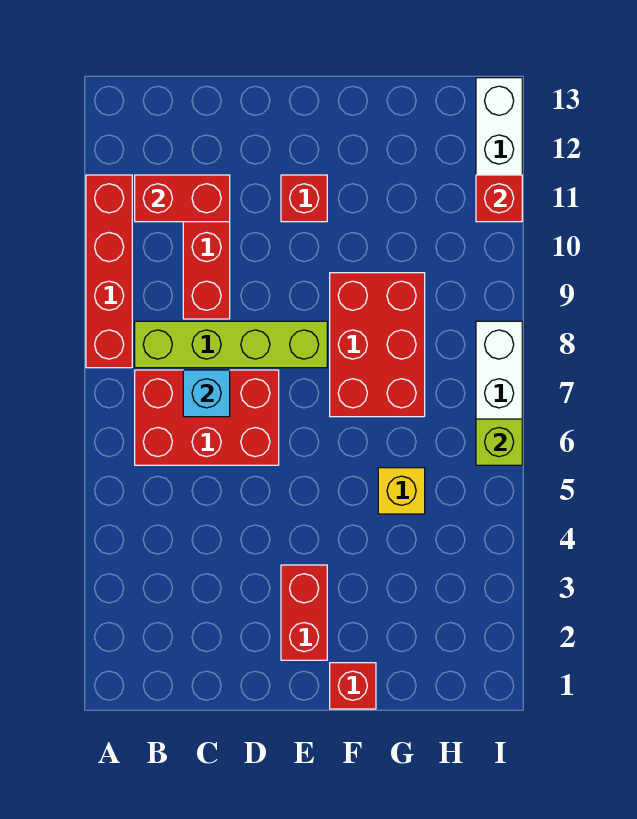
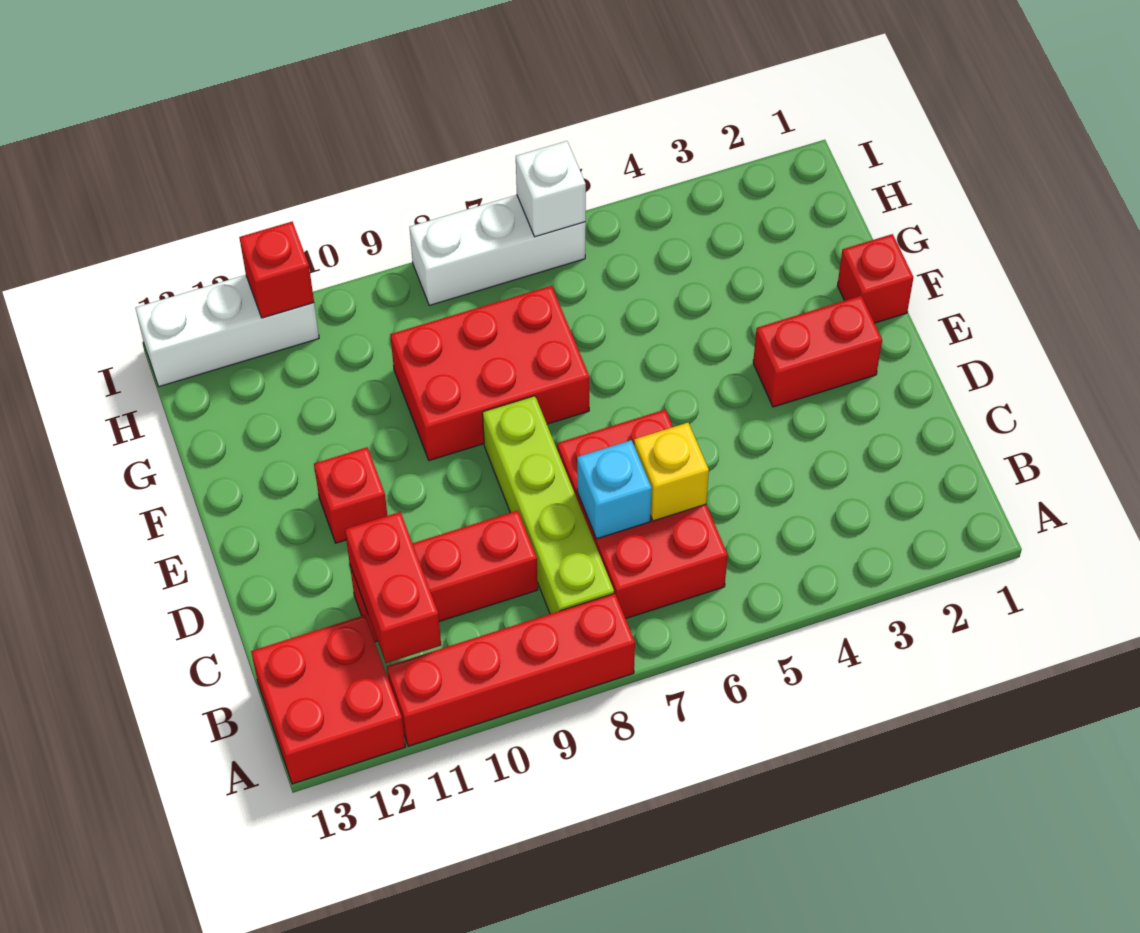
none -> red brick A12:B13 level 1
yellow brick G5 level 1 -> yellow brick C6 level 2
lime brick I6 level 2 -> white brick I6 level 2

